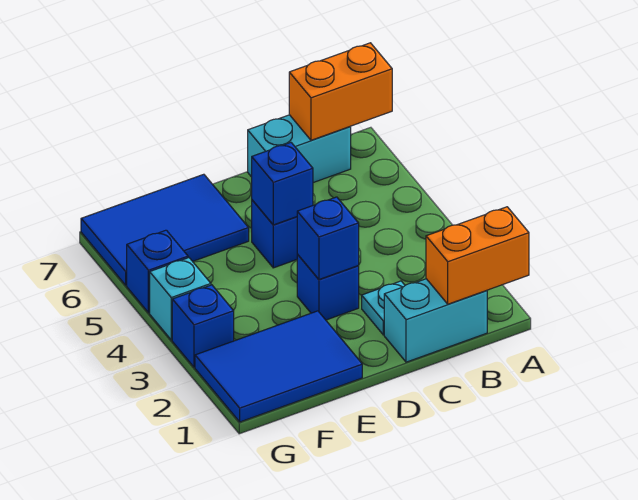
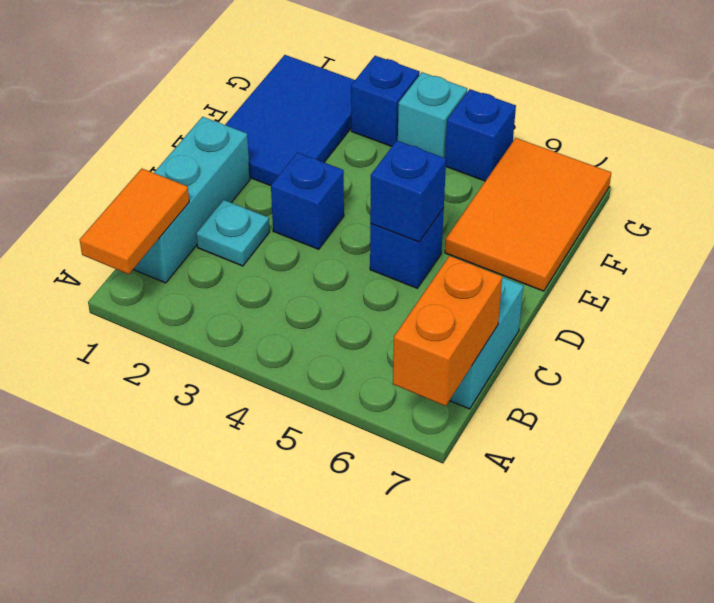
orange brick A1:B1 level 2 -> orange tile A1:B1 level 2
cyan brick B1:C1 level 1 -> cyan brick B1:D1 level 1
blue brick D3 level 2 -> none
blue tile E6:G7 level 1 -> orange tile E6:G7 level 1

